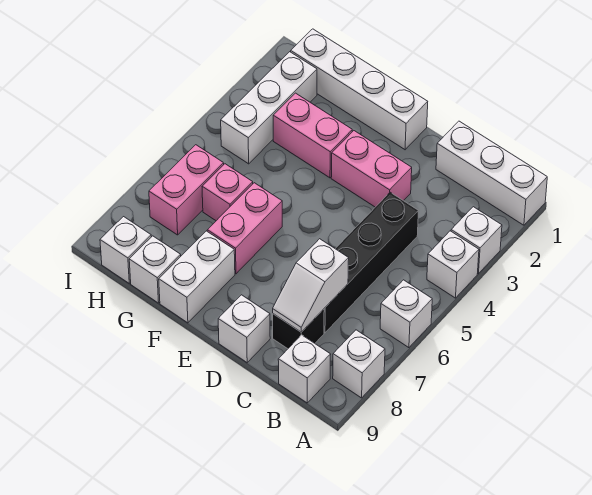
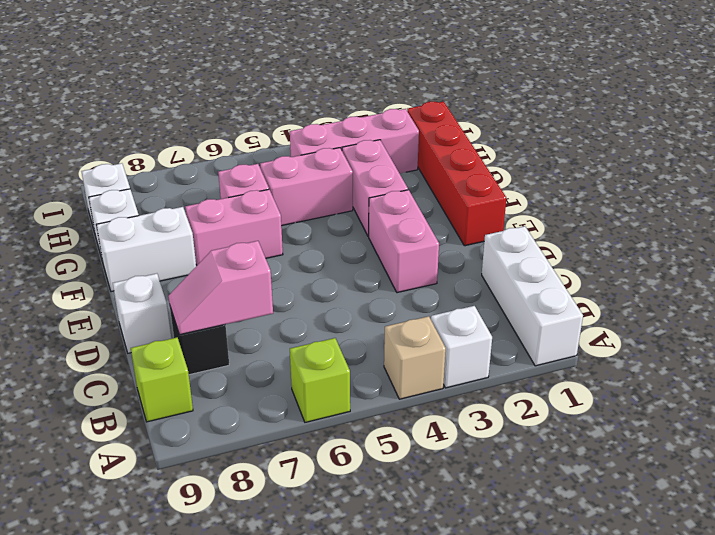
white brick A4 level 1 -> tan brick A4 level 1
white brick A6 level 1 -> lime brick A6 level 1
white brick A8 level 1 -> none
white brick B9 level 1 -> lime brick B9 level 1
black brick C4:C7 level 1 -> none
white slope C7:C8 level 2 top 7 -> pink slope C7:C8 level 2 top 7
white brick E1:H1 level 1 -> red brick E1:H1 level 1
white brick H2:H4 level 1 -> pink brick H2:H4 level 1
pink brick H6:H7 level 1 -> pink brick G4:G5 level 1

